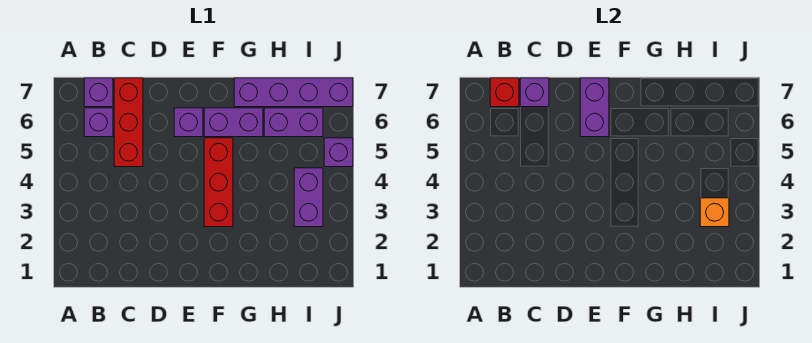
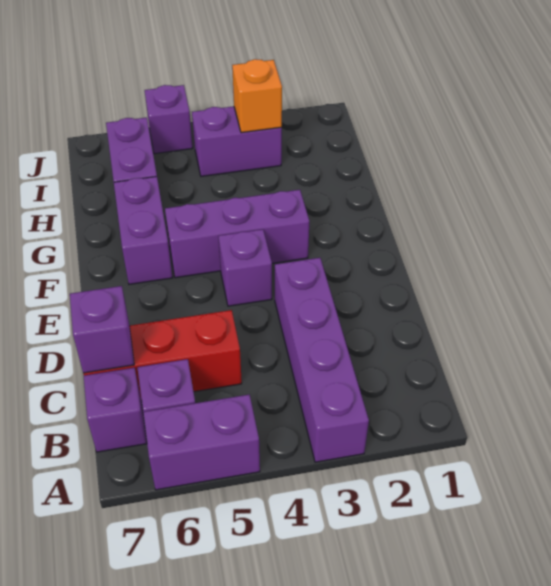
red brick B7 level 2 -> none
purple brick E6 level 1 -> purple brick E4 level 1
purple brick E6:E7 level 2 -> purple brick A5:A6 level 1
red brick F3:F5 level 1 -> purple brick F3:F5 level 1
purple brick G7:J7 level 1 -> purple brick A3:D3 level 1

